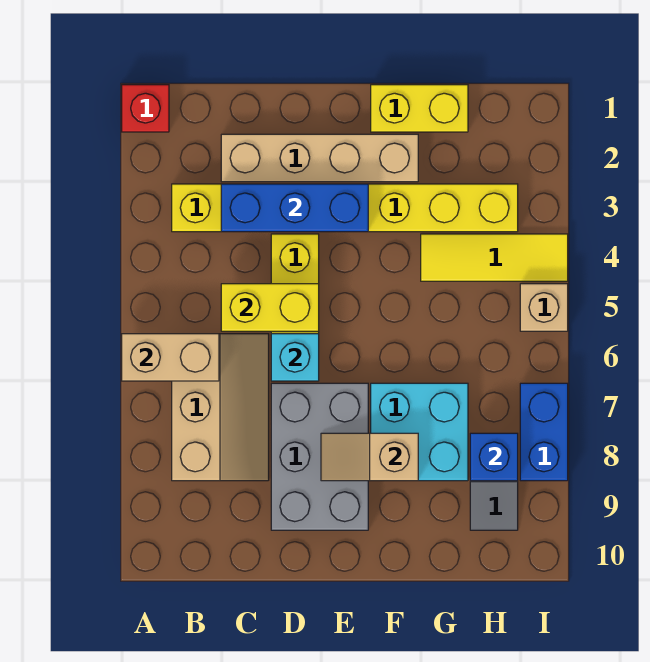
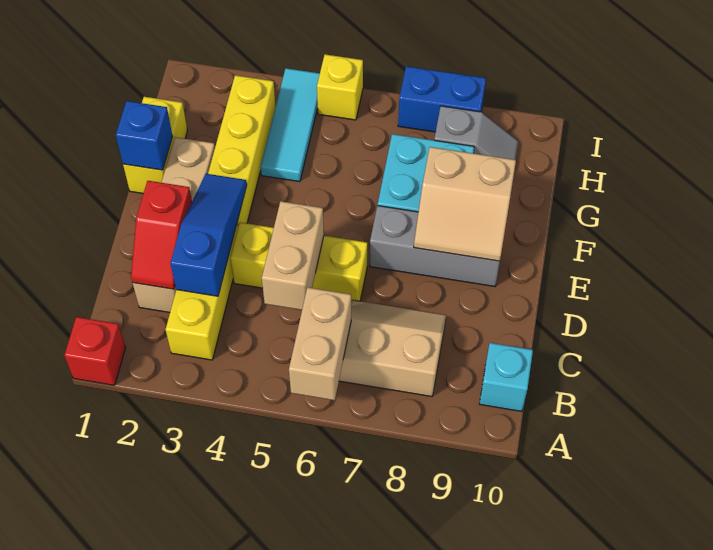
none -> red slope C2:D2 level 2 top D
blue brick C3:E3 level 2 -> blue slope C3:E3 level 2 top C
yellow brick C5:D5 level 2 -> tan brick C5:D5 level 2
cyan brick D6 level 2 -> cyan brick B10 level 1
grey brick D7:E9 level 1 -> grey brick E7:E9 level 1
tan slope E8:F8 level 2 top F -> tan slope E8:F9 level 2 top F
yellow tile G4:I4 level 1 -> cyan tile G4:I4 level 1
blue brick H8 level 2 -> blue brick F1 level 2
tan brick I5 level 1 -> yellow brick I5 level 1

